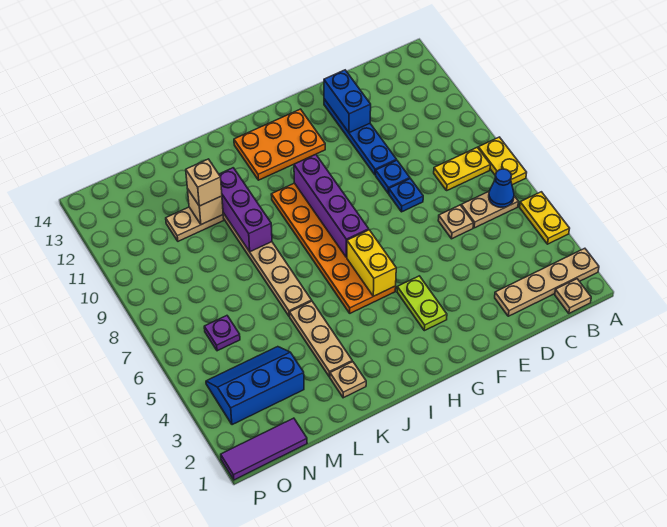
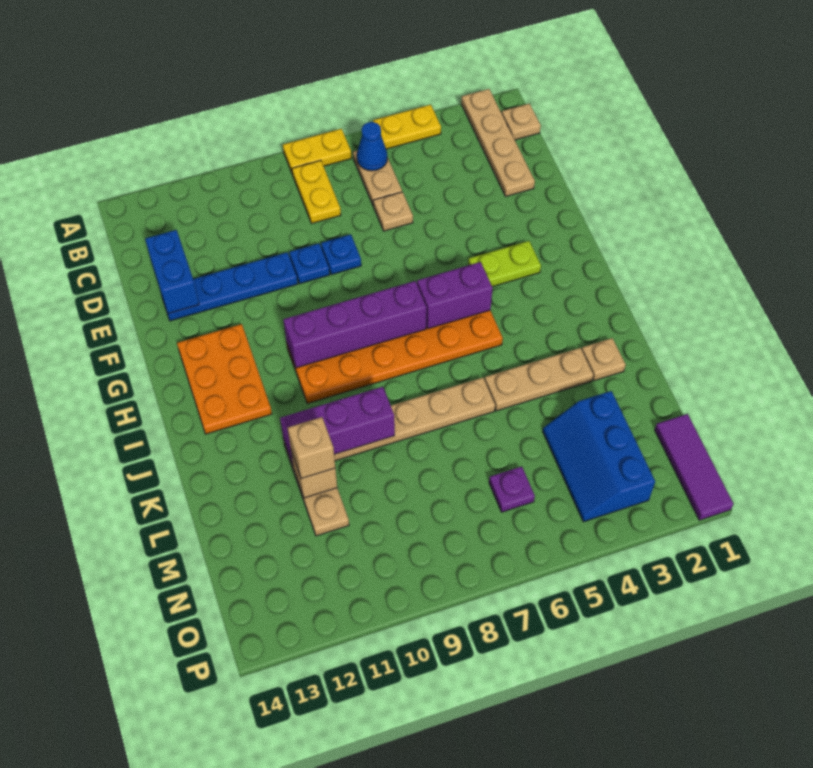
blue brick E12:E13 level 2 -> blue brick D13:E13 level 2
yellow brick H5:H6 level 2 -> purple brick H5:H6 level 2

